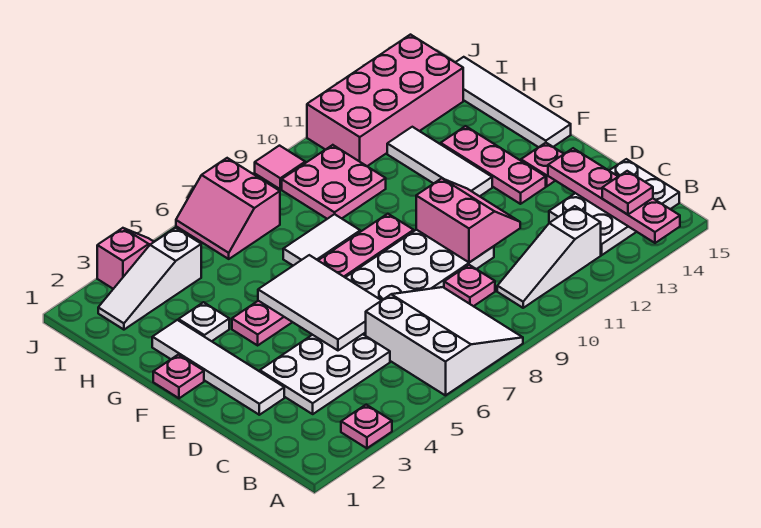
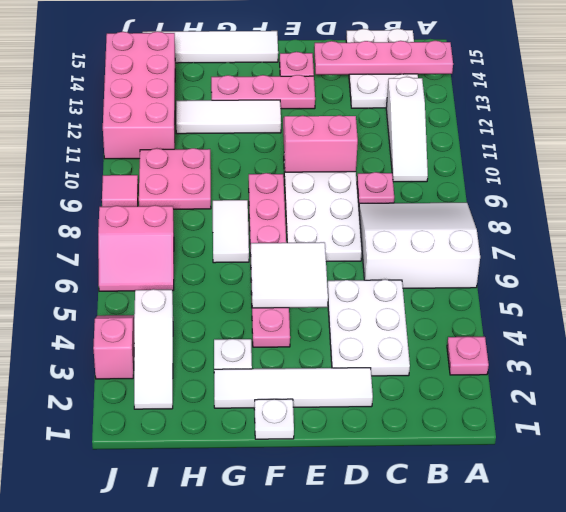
pink plate B14 level 3 -> none
white tile D5:F6 level 2 -> white tile E5:F6 level 2
pink plate F1 level 1 -> white plate F1 level 1

